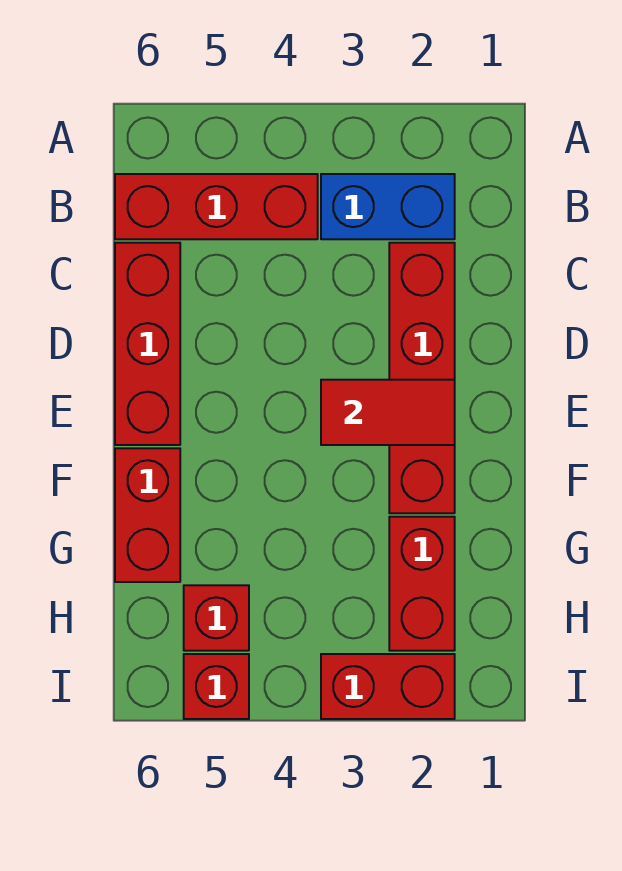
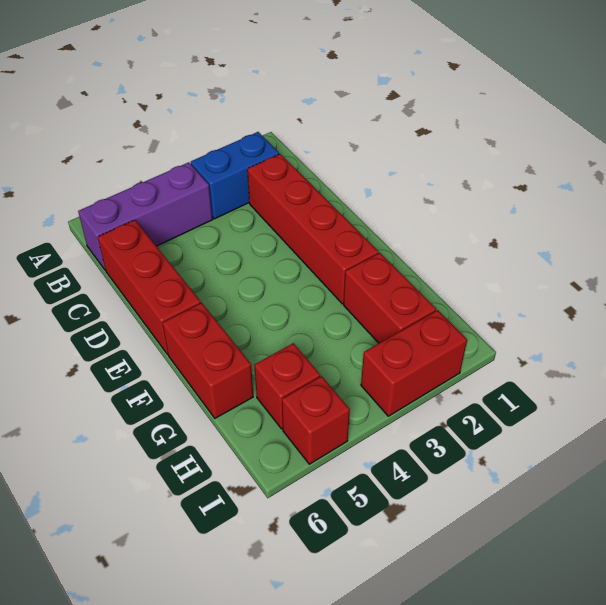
red brick B4:B6 level 1 -> purple brick B4:B6 level 1
red tile E2:E3 level 2 -> none

